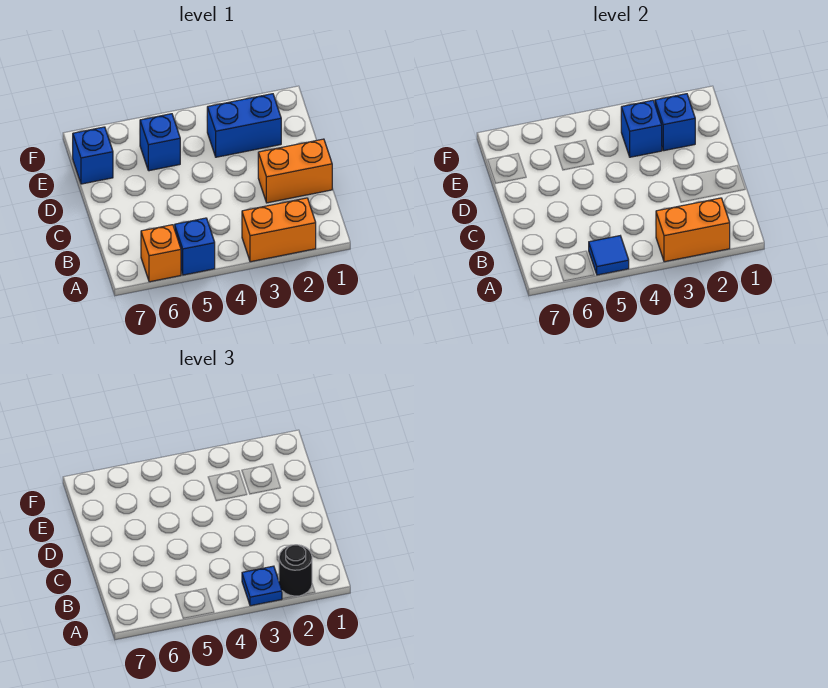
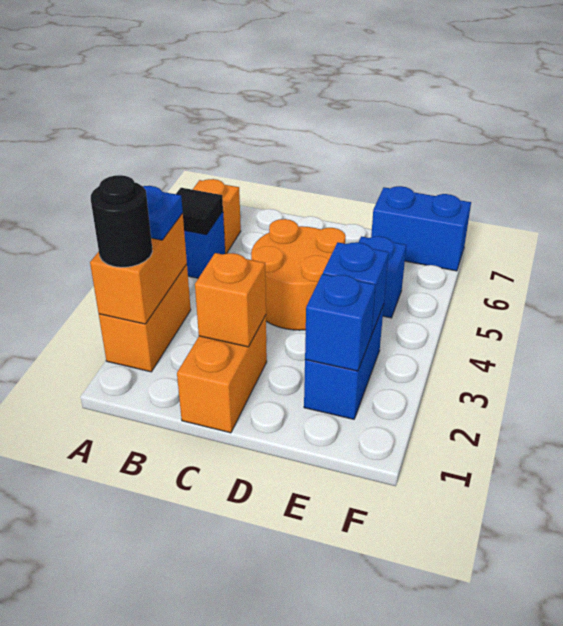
blue tile A5 level 2 -> black tile A5 level 2
none -> orange brick C2 level 2
none -> orange round brick C4:D5 level 1
blue brick E7 level 1 -> blue brick E7:F7 level 1

